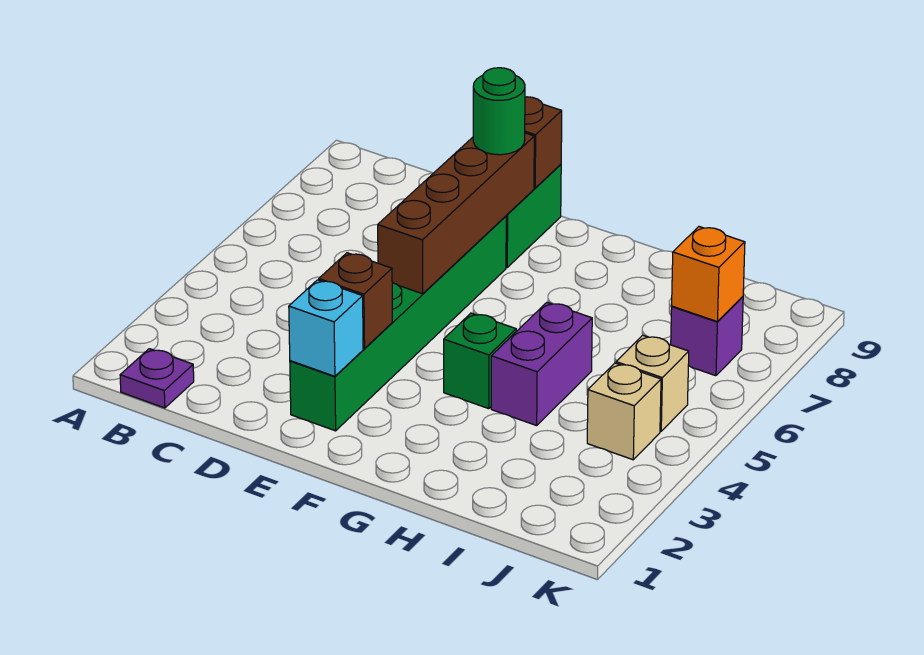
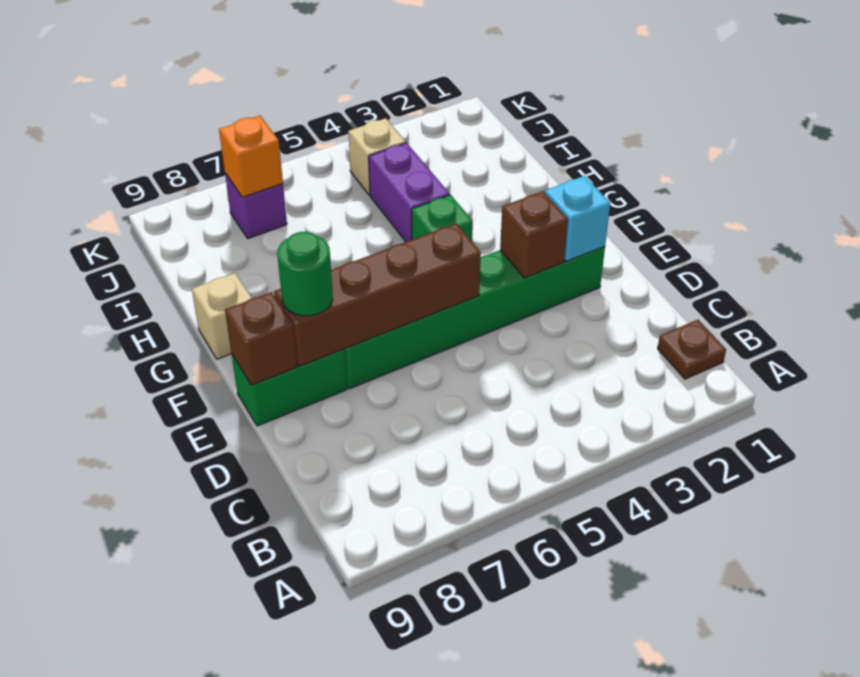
purple plate B1 level 1 -> brown plate B1 level 1
purple brick H4:H5 level 1 -> purple brick H4:I4 level 1
tan brick J5 level 1 -> tan brick G9 level 1

